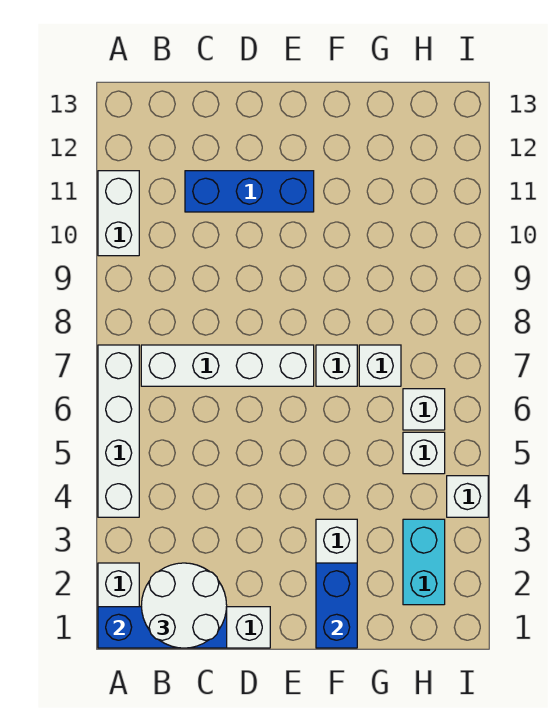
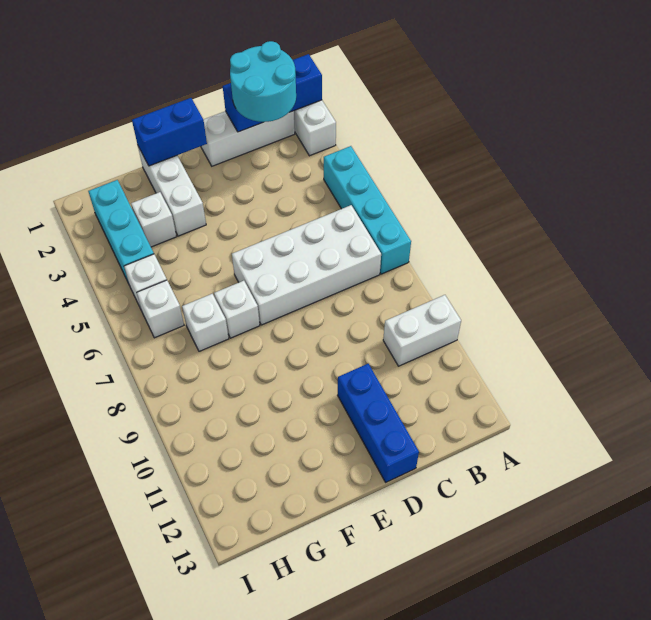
white brick A4:A7 level 1 -> cyan brick A4:A7 level 1
white brick A10:A11 level 1 -> white brick A10:B10 level 1
white round brick B1:C2 level 3 -> cyan round brick B1:C2 level 3
white brick B7:E7 level 1 -> white brick B6:E7 level 1
blue brick C11:E11 level 1 -> blue brick D11:D13 level 1
blue brick F1:F2 level 2 -> blue brick E1:F1 level 2
cyan brick H2:H3 level 1 -> cyan brick H2:H4 level 1
white brick I4 level 1 -> white brick G3 level 1

